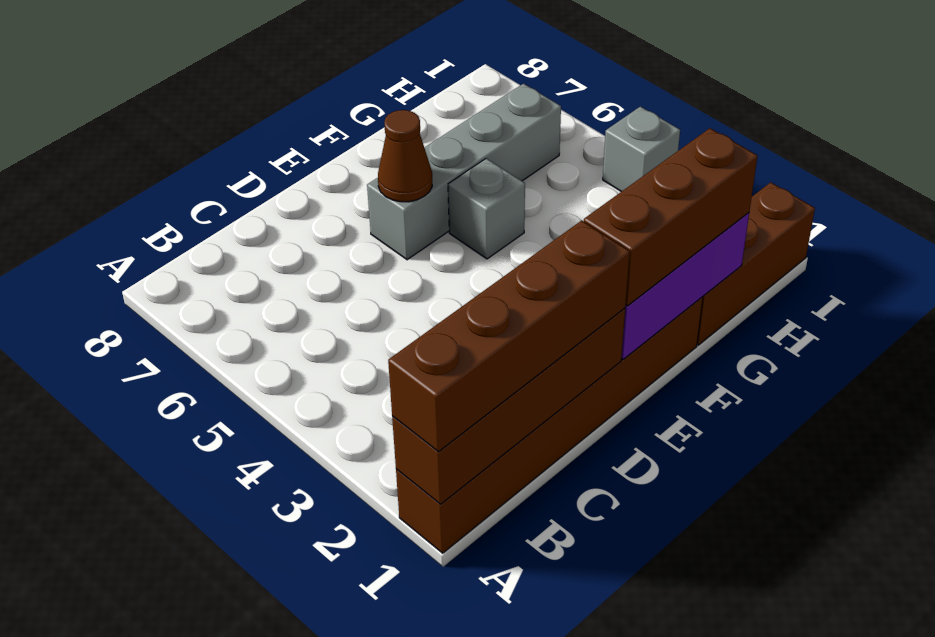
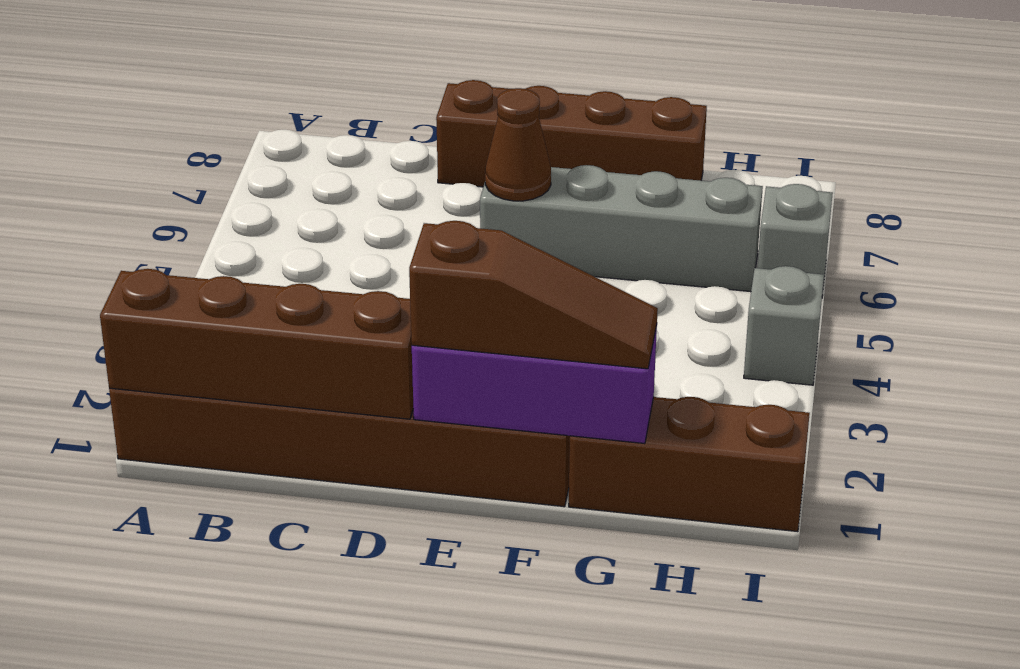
brown brick A1:D1 level 3 -> brown brick D8:G8 level 1
brown brick E1:G1 level 3 -> brown slope E1:G1 level 3 top E
grey brick F5 level 1 -> grey brick I6 level 1

